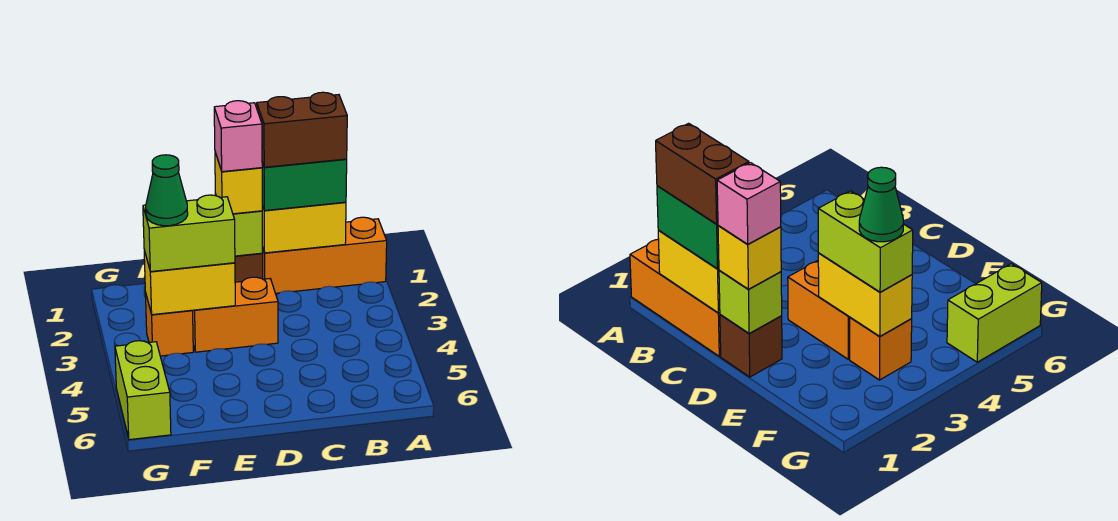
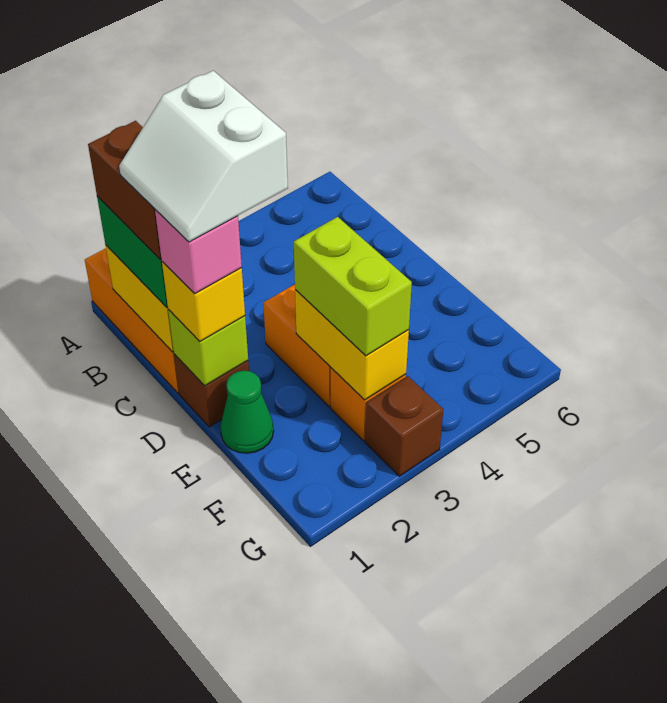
none -> white slope C1:D2 level 5 top 2
green cone F3 level 4 -> green cone E1 level 1
none -> brown brick G3 level 1
lime brick G5:G6 level 1 -> none

